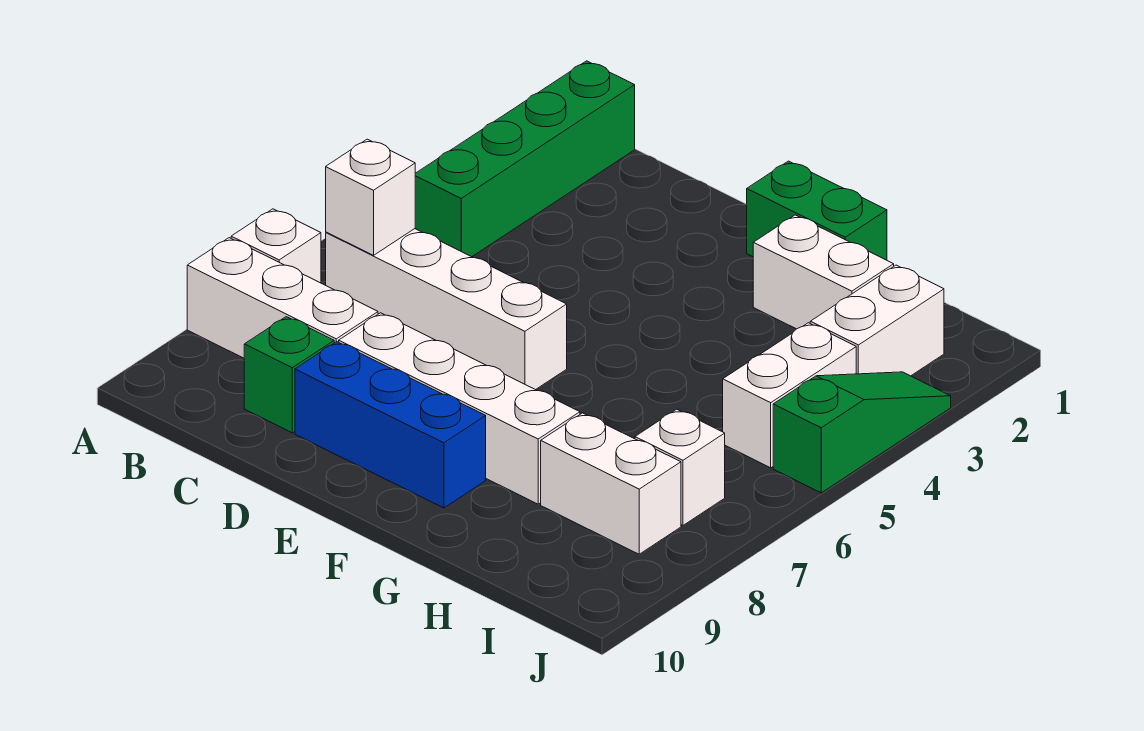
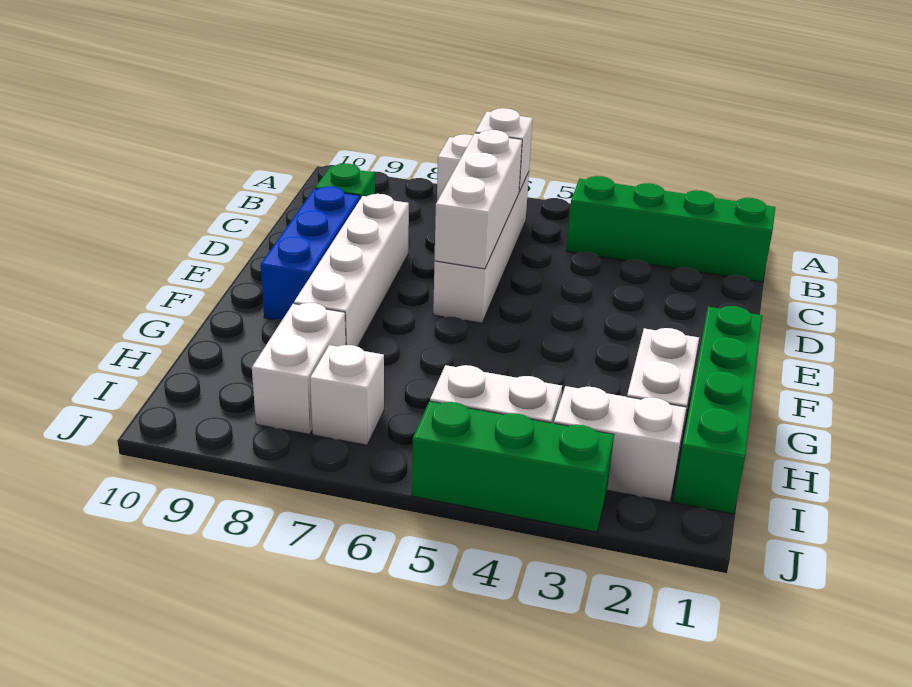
white brick A8:C8 level 1 -> white brick C6:E6 level 2
green brick F1:G1 level 1 -> green brick F1:I1 level 1
green slope J3:J5 level 1 top 5 -> green brick J3:J5 level 1

